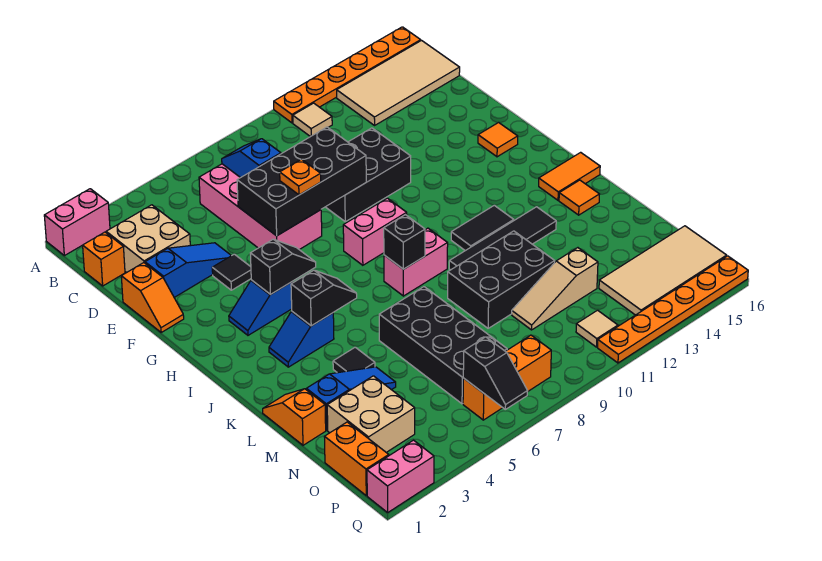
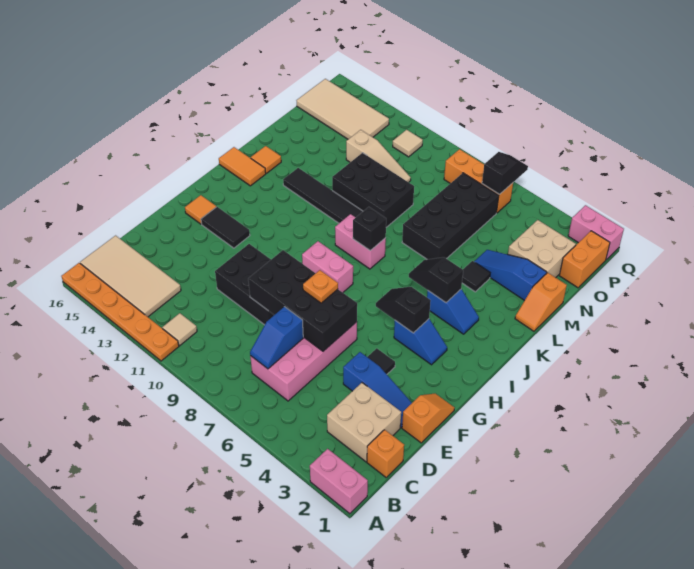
blue slope E2:E4 level 1 top 2 -> blue slope E2:E4 level 1 top 4
black tile J11:J12 level 1 -> black tile G13:G14 level 1
orange plate Q11:Q16 level 1 -> none

